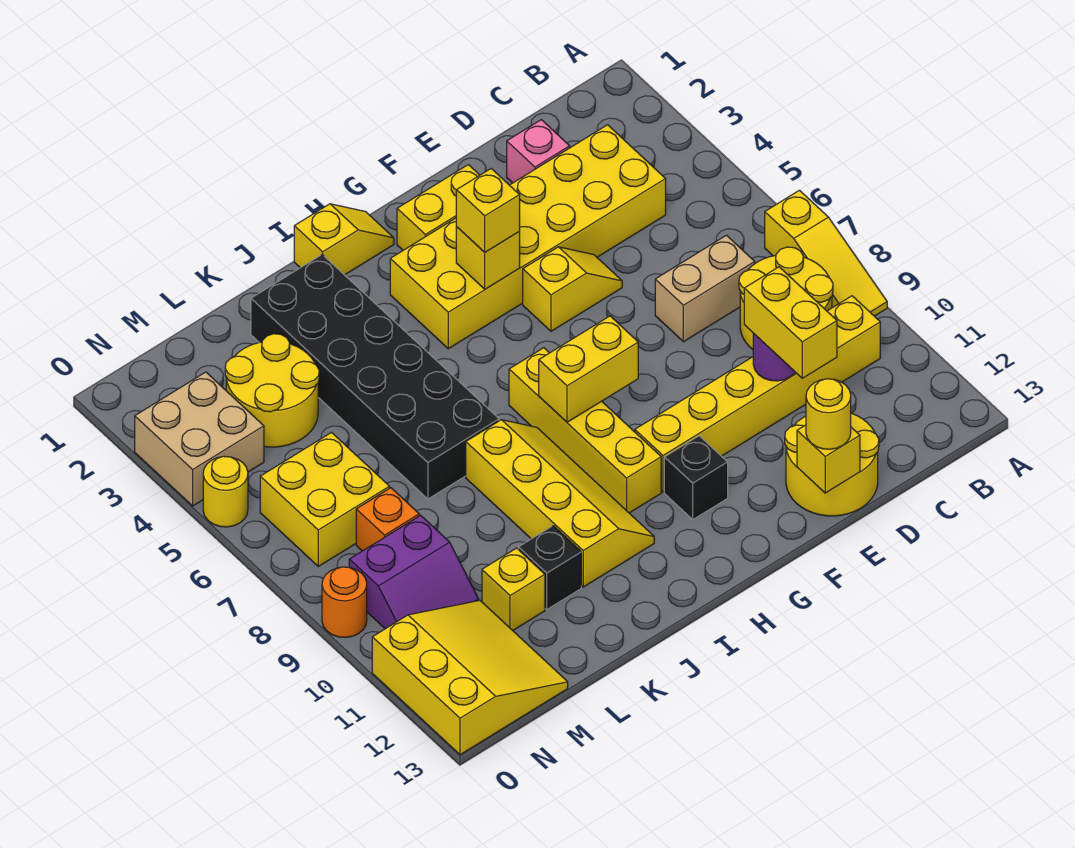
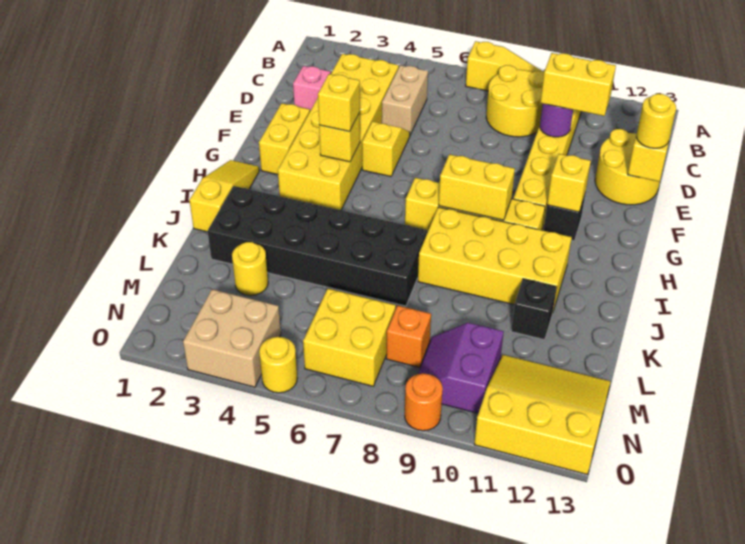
tan brick C7:D7 level 1 -> tan brick C5:D5 level 1
yellow brick G8:H8 level 2 -> yellow brick H8:H9 level 2
yellow slope H1:I1 level 1 top I -> yellow slope H1:J1 level 1 top J
yellow slope I8:J11 level 1 top J -> yellow brick I8:J11 level 1
yellow round brick L3:M4 level 1 -> yellow round brick L3 level 1
yellow brick L11 level 1 -> yellow brick G11 level 2
purple slope M9:N10 level 1 top 9 -> purple slope M9:N10 level 1 top 10

